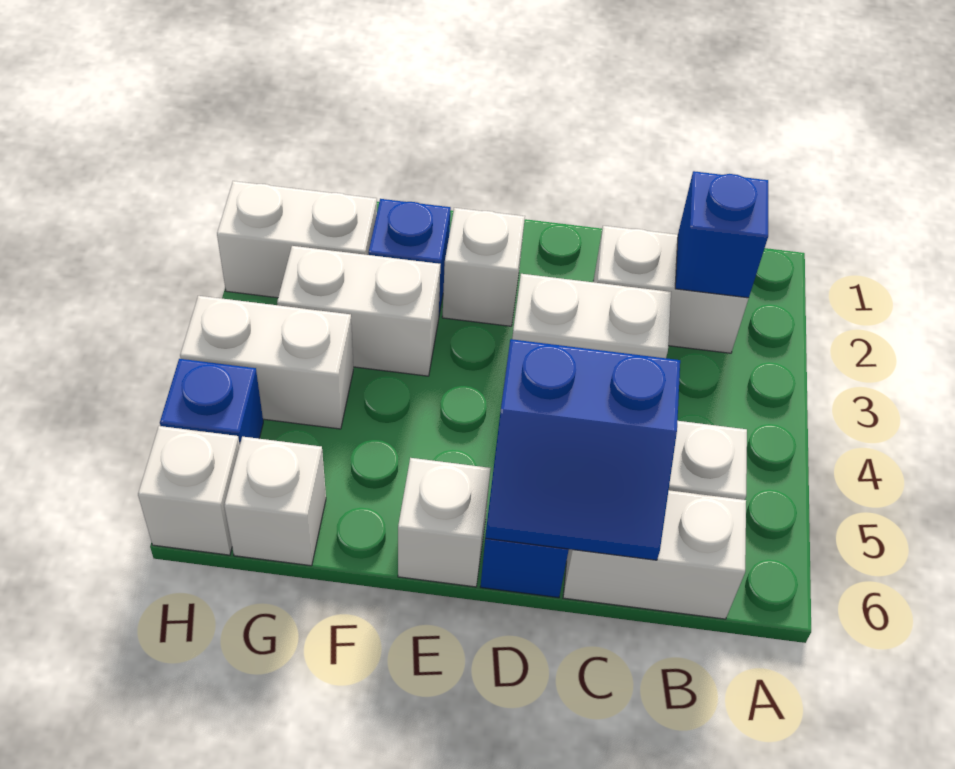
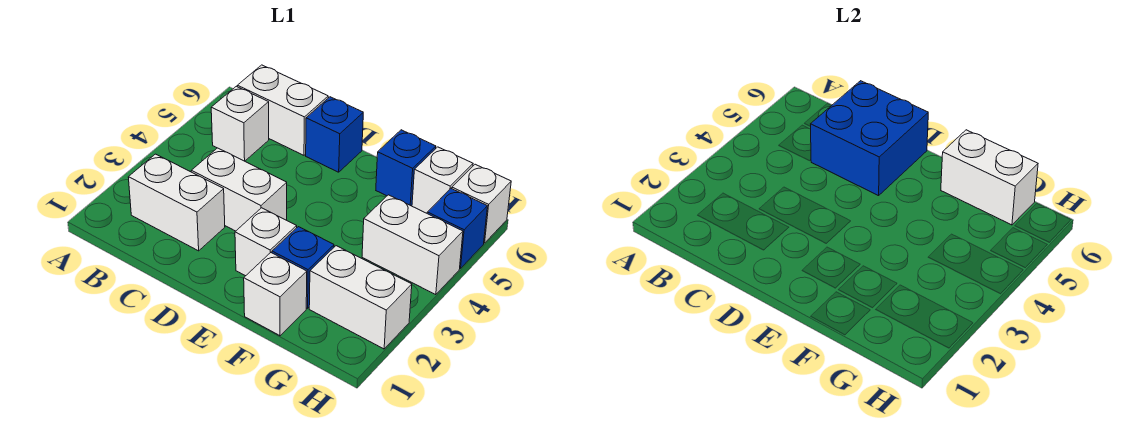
blue brick B2 level 2 -> blue brick F6 level 1
blue slope C5:D6 level 2 top 5 -> blue brick C5:D6 level 2
white brick E6 level 1 -> white brick F1 level 1
white brick F3:G3 level 1 -> white brick F6:G6 level 2

